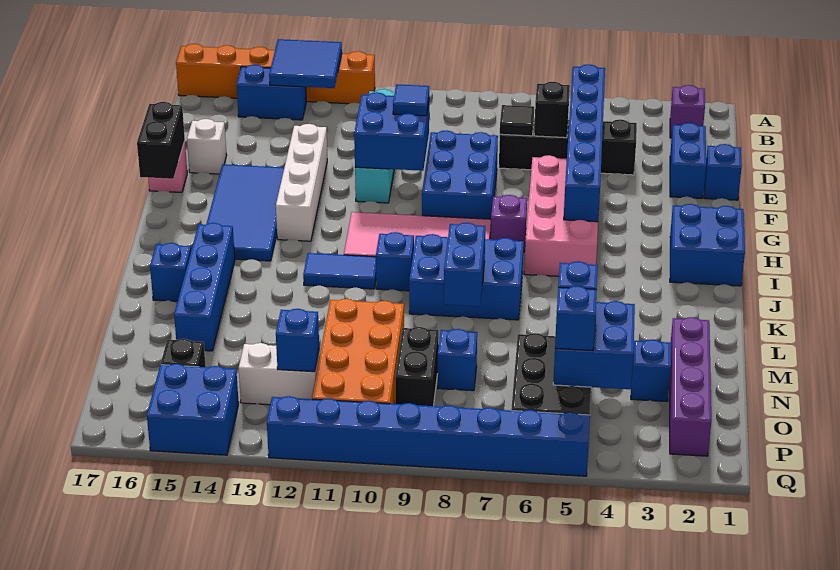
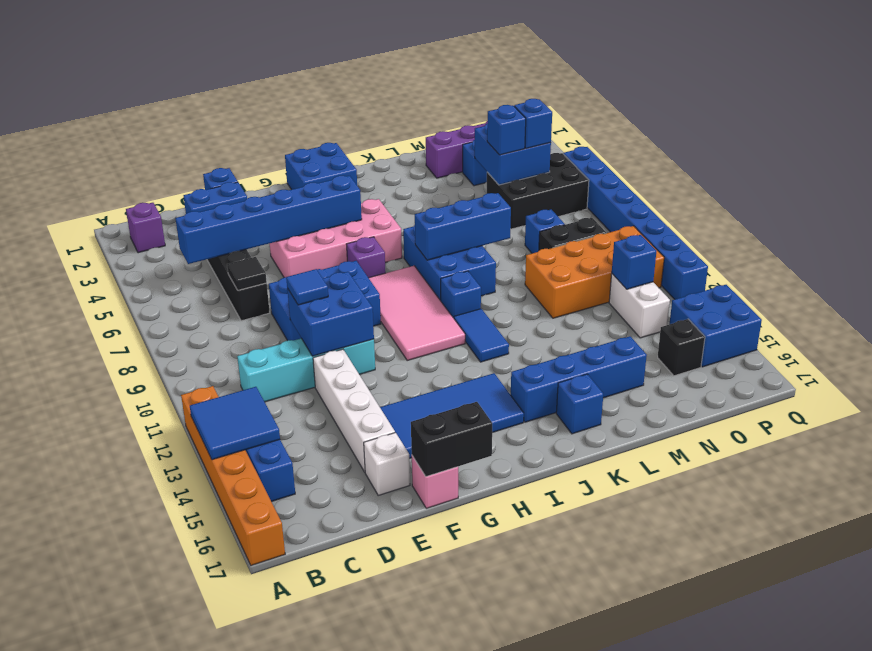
black brick D6 level 2 -> none
white brick E13:H13 level 1 -> white brick E12:E15 level 1
blue brick K8:L8 level 2 -> blue brick J8:L8 level 2

